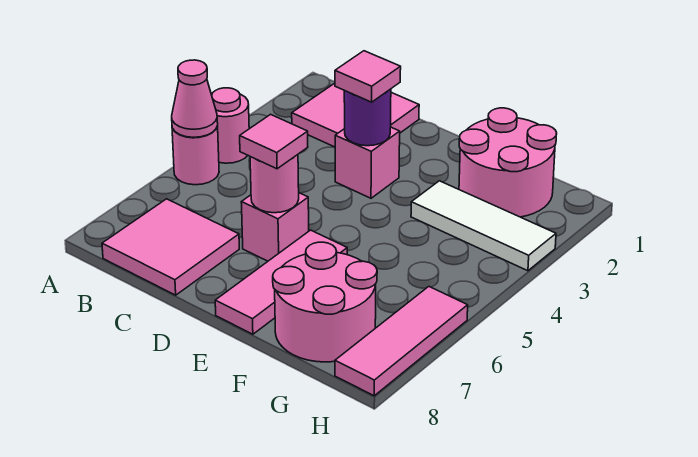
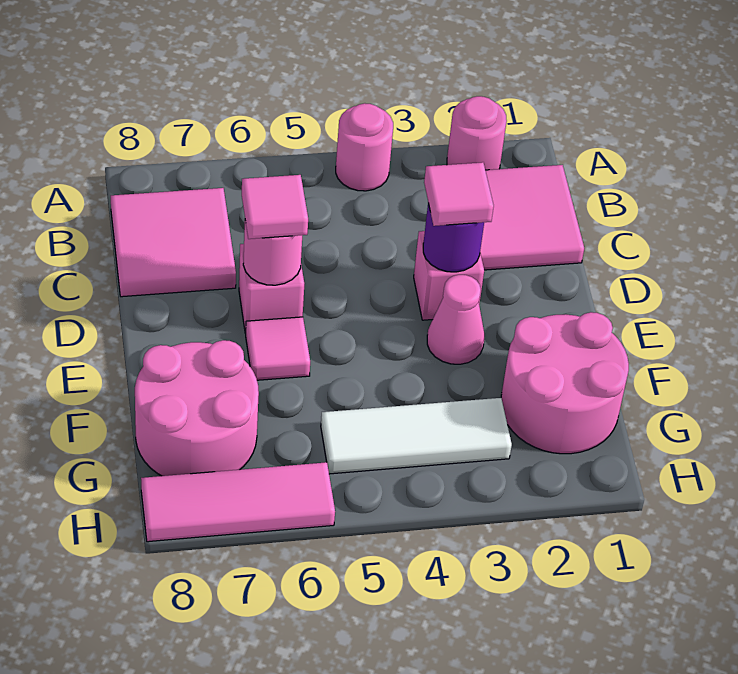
pink round brick A5 level 1 -> pink round brick A2 level 1
pink cone A5 level 2 -> pink cone E3 level 1
pink tile E6:E8 level 1 -> pink tile E6 level 1
white tile F3:H3 level 1 -> white tile G3:G5 level 1

